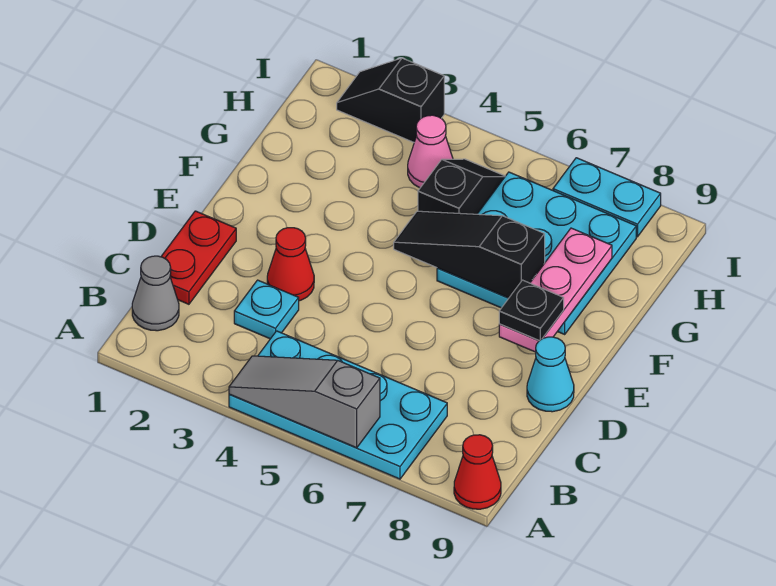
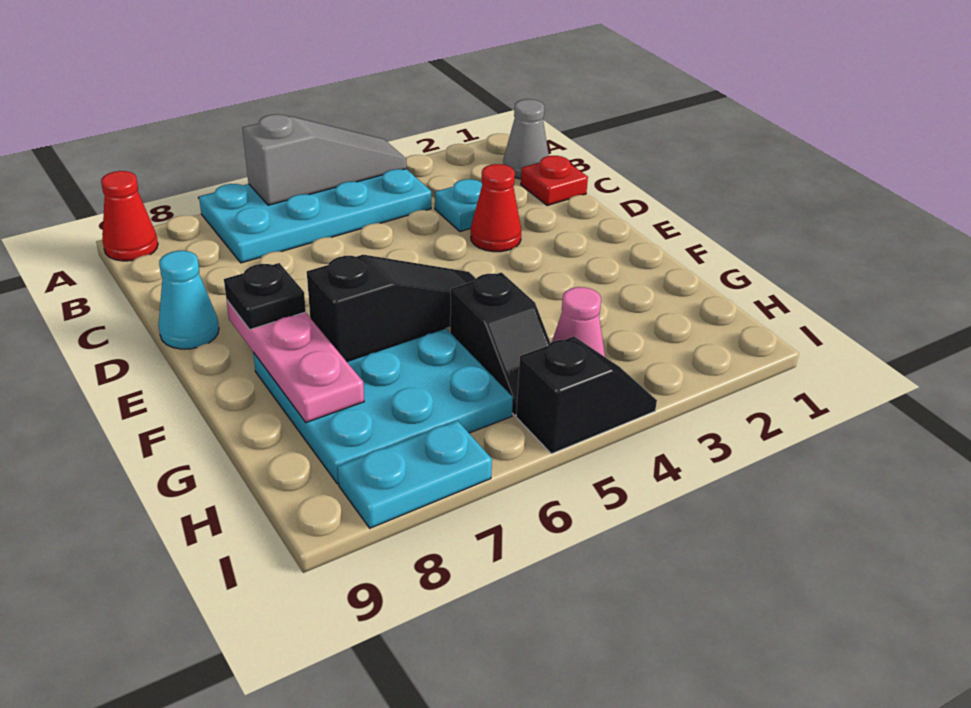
red plate C1:D1 level 1 -> red plate C1 level 1
black slope I2:I3 level 1 top 3 -> black slope I4:I5 level 1 top 5

